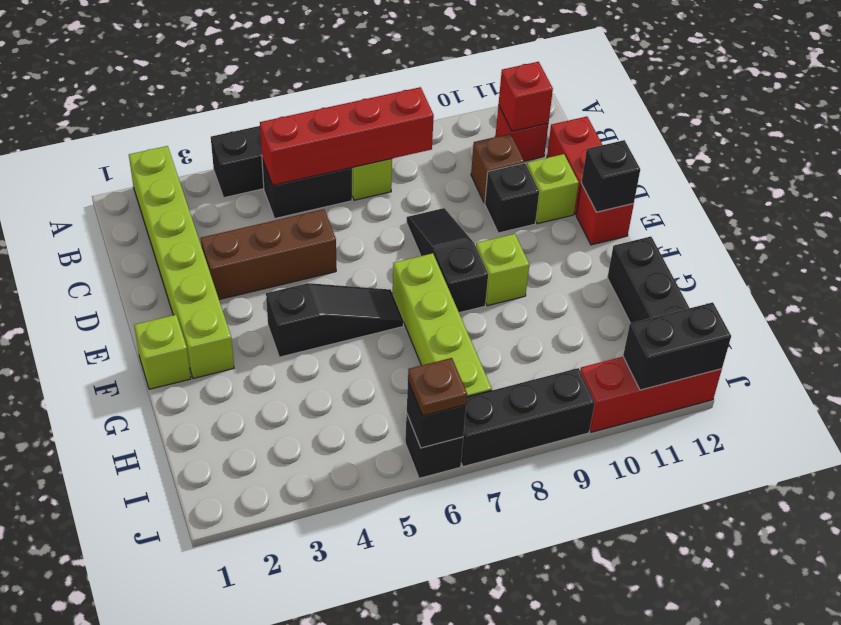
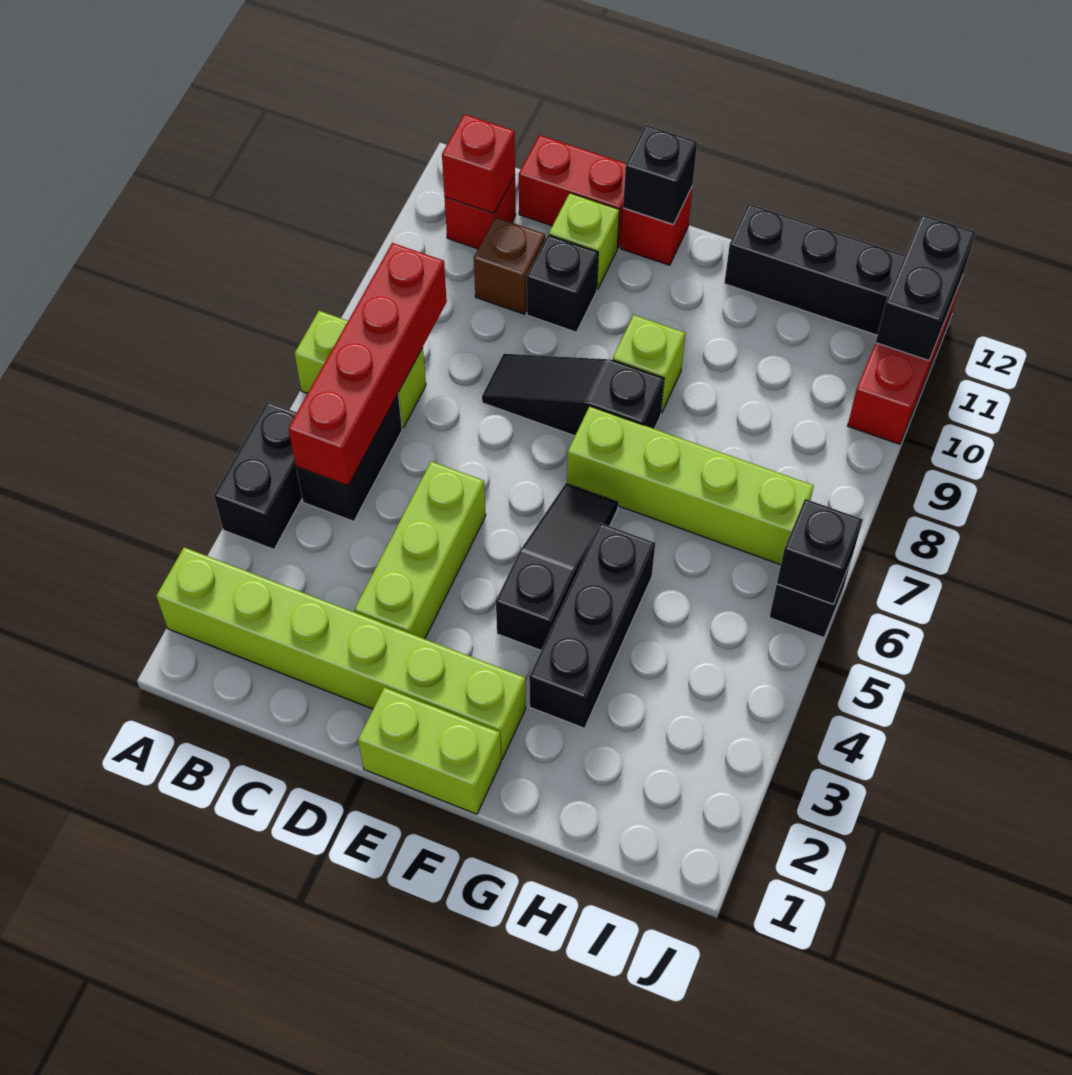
brown brick D3:D5 level 1 -> lime brick D3:D5 level 1
lime brick F1 level 1 -> lime brick E1:F1 level 1
brown plate J6 level 3 -> none
black brick J7:J9 level 1 -> black brick G3:G5 level 1

